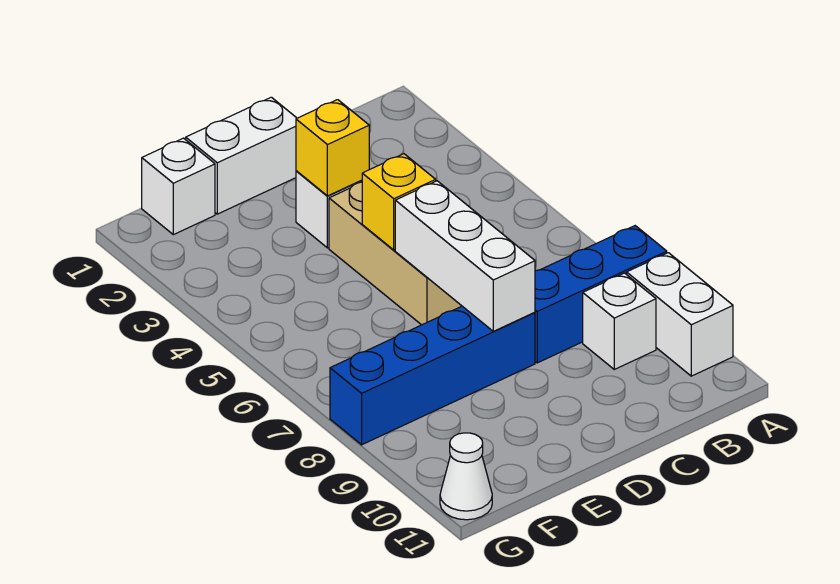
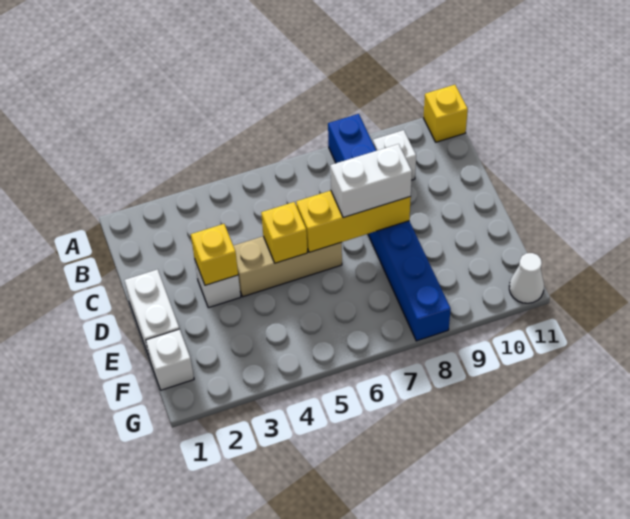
white brick A9:A10 level 1 -> white brick D7:D8 level 3
none -> yellow brick A11 level 1
white brick D6:D8 level 2 -> yellow brick D6:D8 level 2

